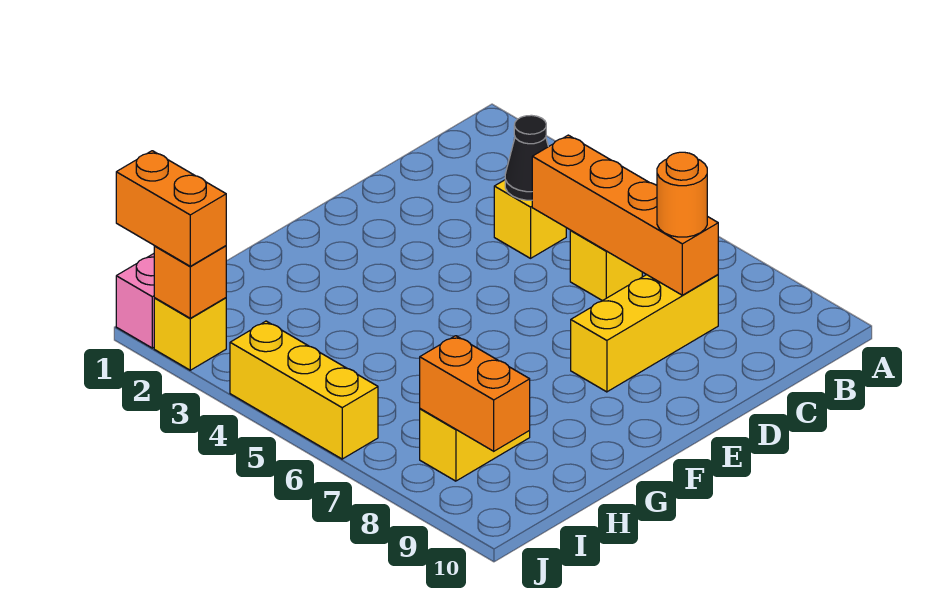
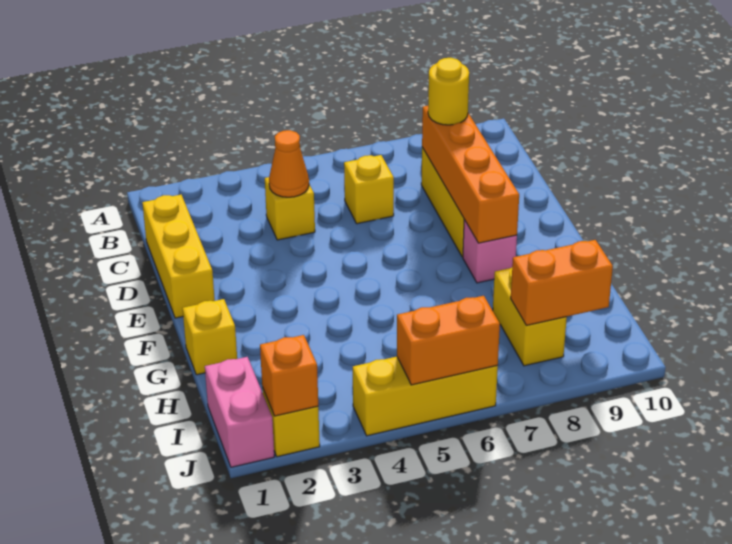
none -> yellow brick C1:E1 level 1
black cone C4 level 2 -> orange cone C4 level 2
orange brick C5:C8 level 2 -> orange brick C8:F8 level 2
orange round brick C8 level 3 -> yellow round brick C8 level 3
none -> pink brick F8 level 1
none -> yellow brick G1 level 1
orange brick J1:J2 level 3 -> orange brick J5:J6 level 2

